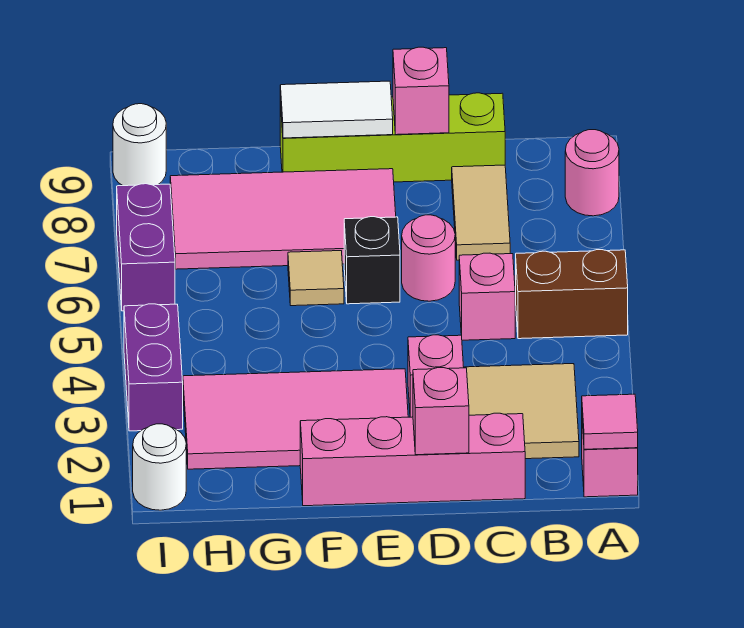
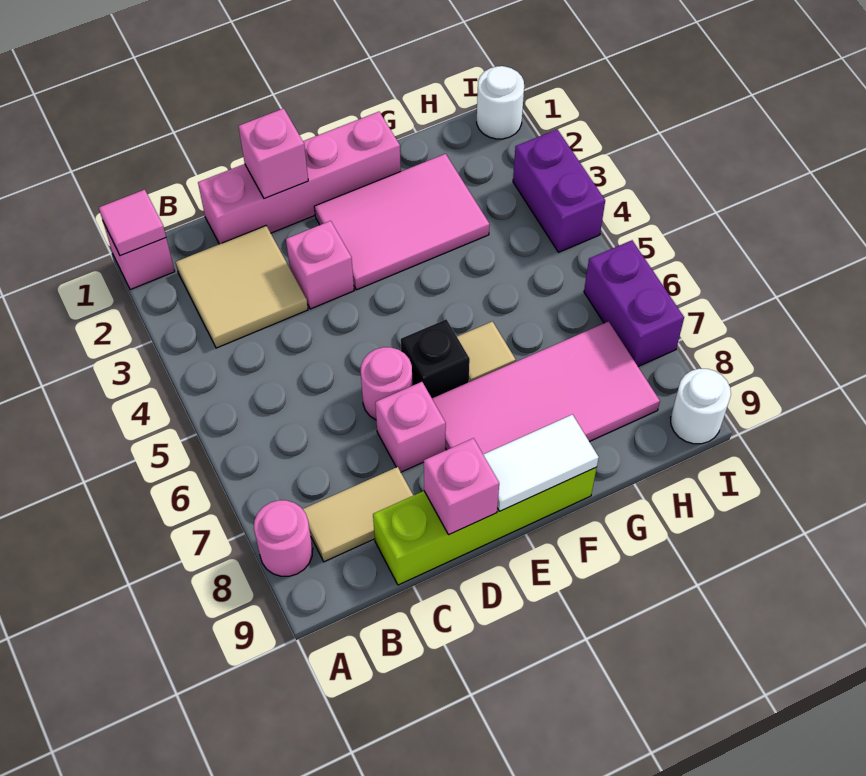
brown brick A5:B5 level 1 -> none
pink brick C5 level 1 -> pink brick D7 level 1
tan tile C7:C8 level 1 -> tan tile B8:C8 level 1
pink tile E2:H3 level 1 -> pink tile E2:G3 level 1

